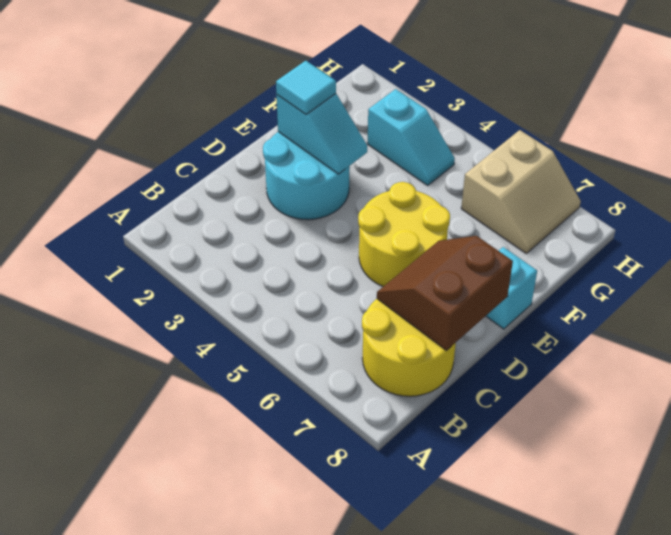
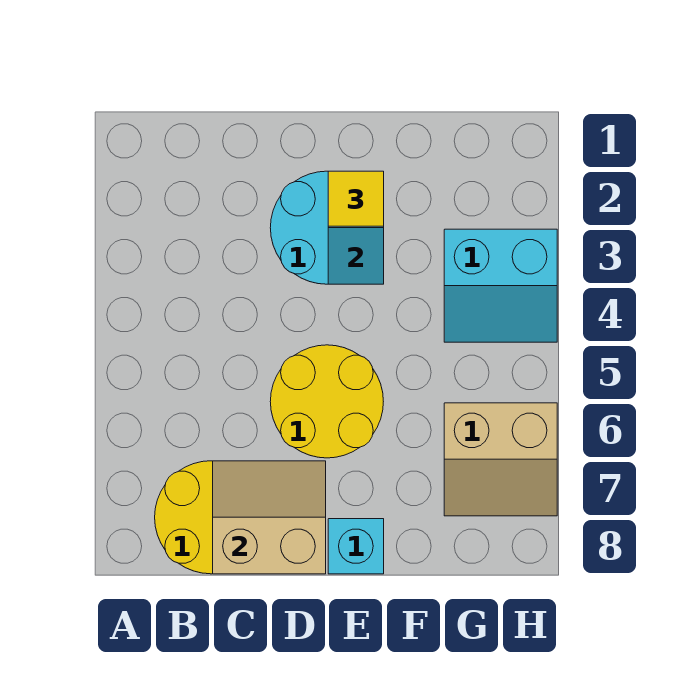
brown slope C7:D8 level 2 top 8 -> tan slope C7:D8 level 2 top 8
cyan tile E2 level 3 -> yellow tile E2 level 3
cyan slope G3:G4 level 1 top 3 -> cyan slope G3:H4 level 1 top 3

